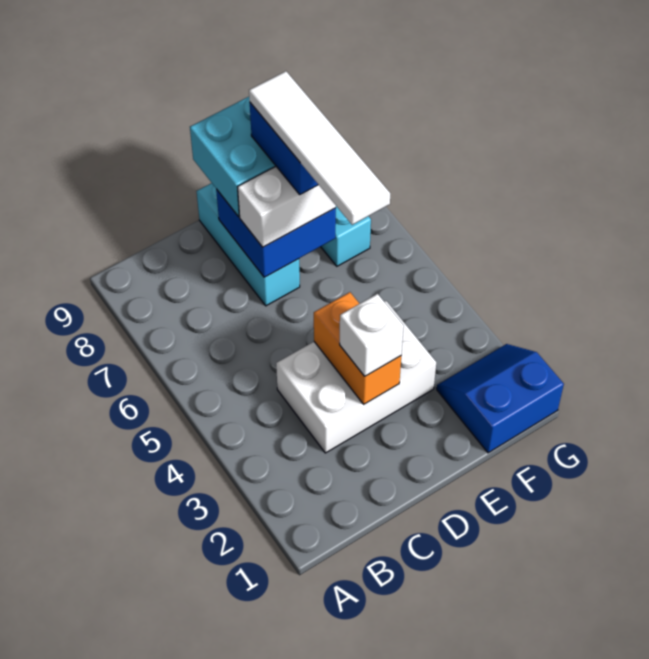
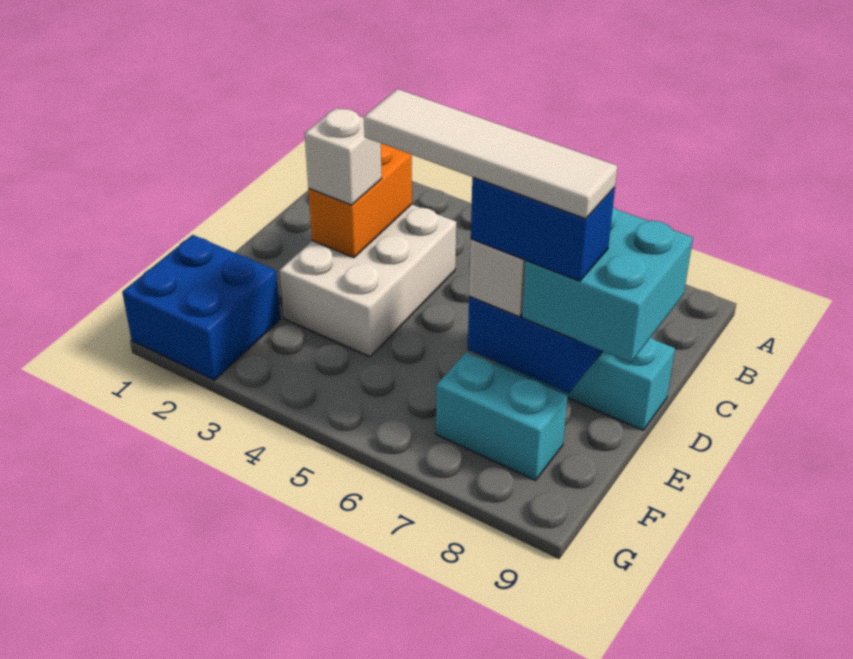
orange brick D3:D4 level 2 -> orange brick C3:D3 level 2
blue slope F1:G2 level 1 top 1 -> blue brick F1:G2 level 1

